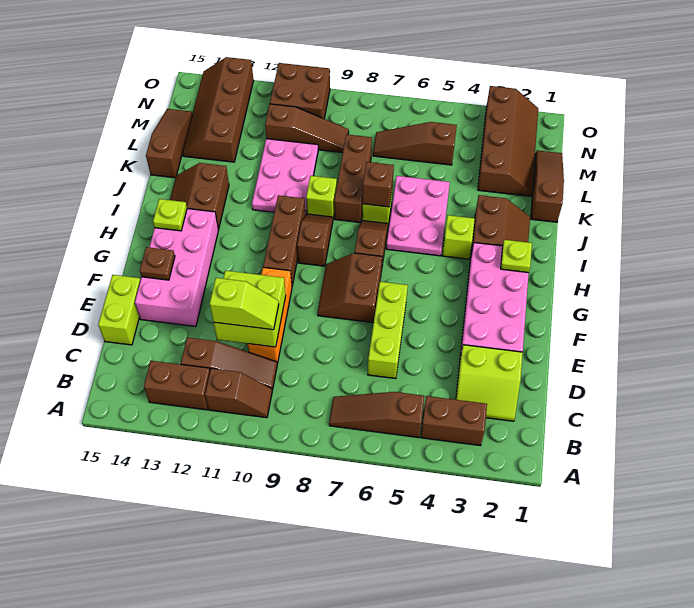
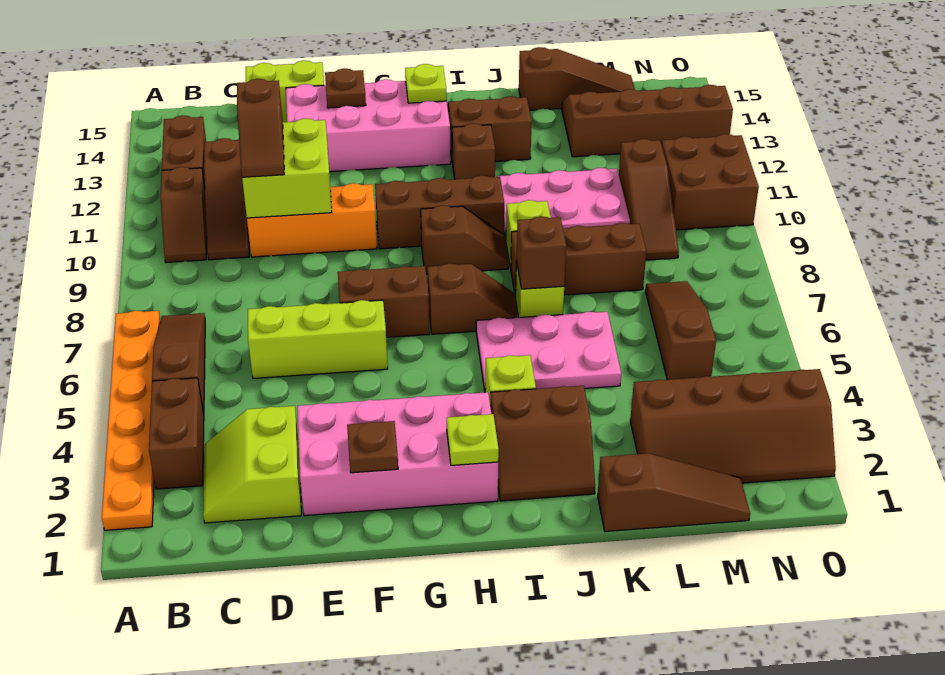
none -> orange plate A2:A7 level 1
lime slope D10:D11 level 3 top 11 -> brown slope D10:D11 level 3 top 11
none -> brown plate F2 level 2
none -> brown brick I12 level 1

